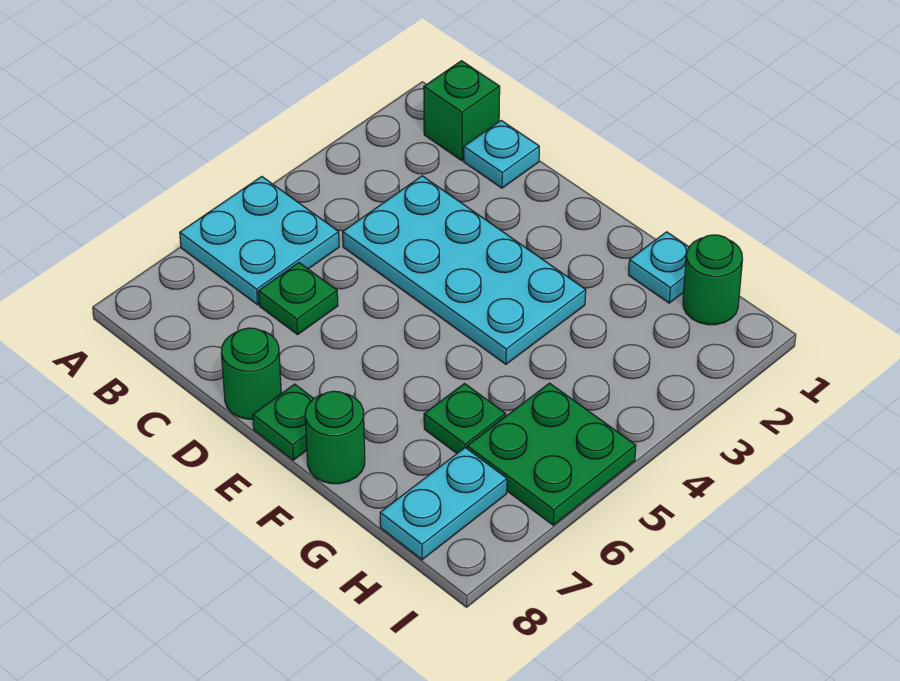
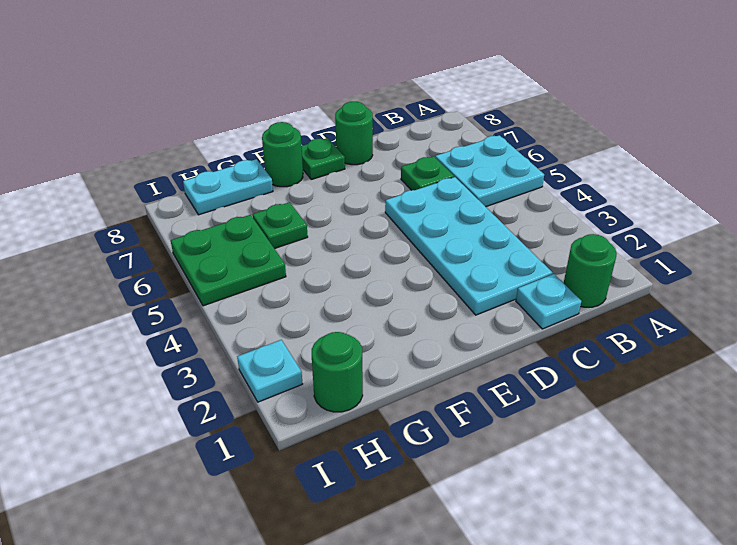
green brick B1 level 1 -> green round brick B1 level 1
cyan plate C3:F4 level 1 -> cyan plate C2:D5 level 1
cyan plate G1 level 1 -> cyan plate I2 level 1
cyan plate H7:H8 level 1 -> cyan plate G8:H8 level 1

